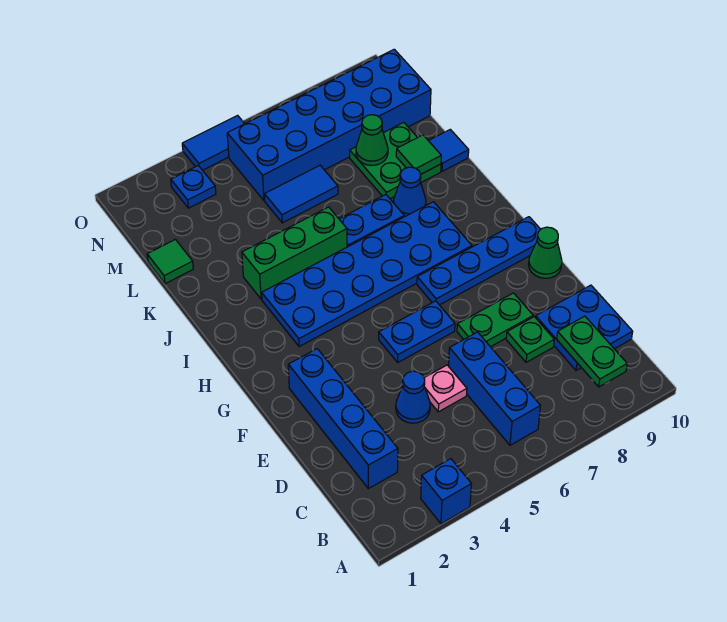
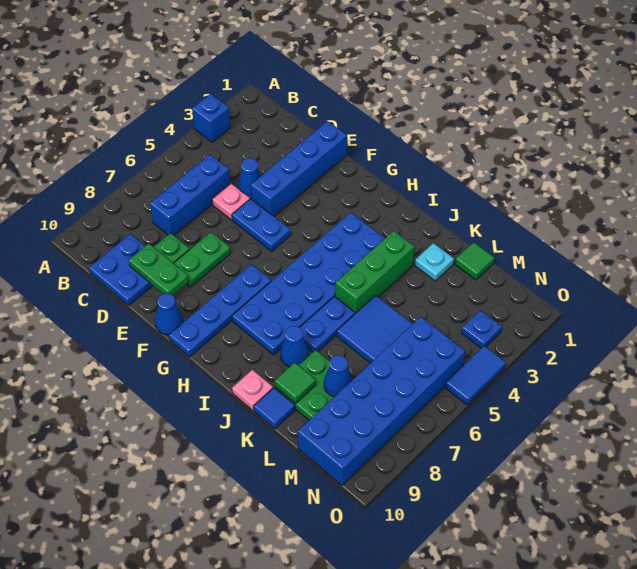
blue brick B6:D6 level 1 -> blue brick C5:C7 level 1
green plate B9:C9 level 2 -> green plate D9:E9 level 2
blue brick C2:F2 level 1 -> blue brick E1:E4 level 1
blue plate F5:F6 level 1 -> blue plate E5:F5 level 1
green cone F10 level 1 -> blue cone F10 level 1
none -> pink plate J10 level 1
none -> cyan plate K2 level 1
blue tile L5:L6 level 1 -> blue tile K5:L6 level 1
green cone L8 level 2 -> blue cone L8 level 2

